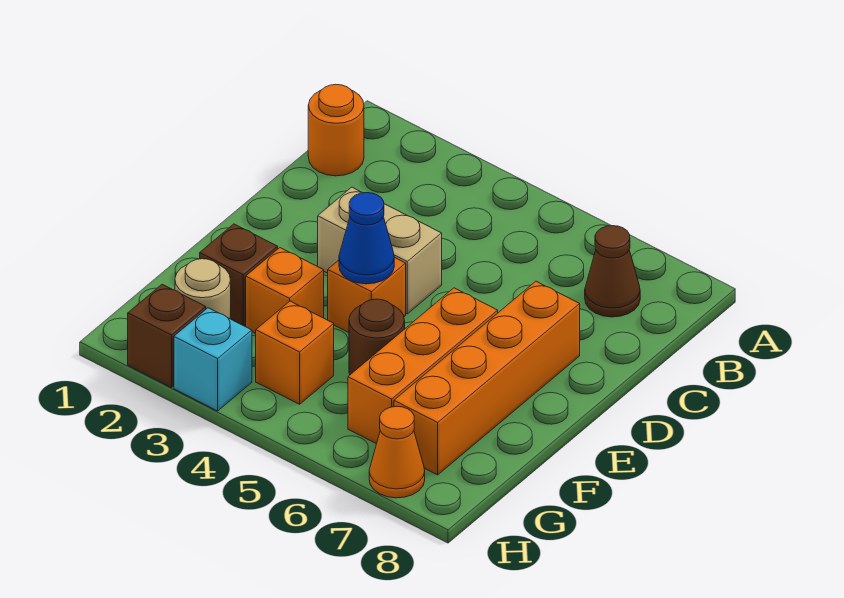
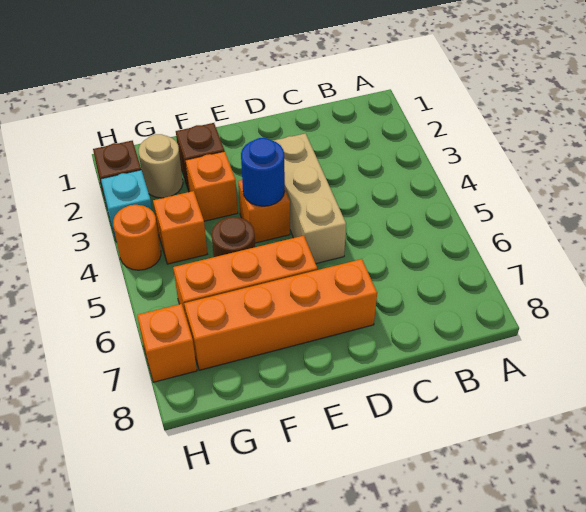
orange round brick B1 level 1 -> orange round brick H4 level 1
brown cone B7 level 1 -> none
tan brick D3:D4 level 1 -> tan brick D3:D5 level 1
blue cone E4 level 2 -> blue round brick E4 level 2
orange cone H7 level 1 -> orange brick H7 level 1

